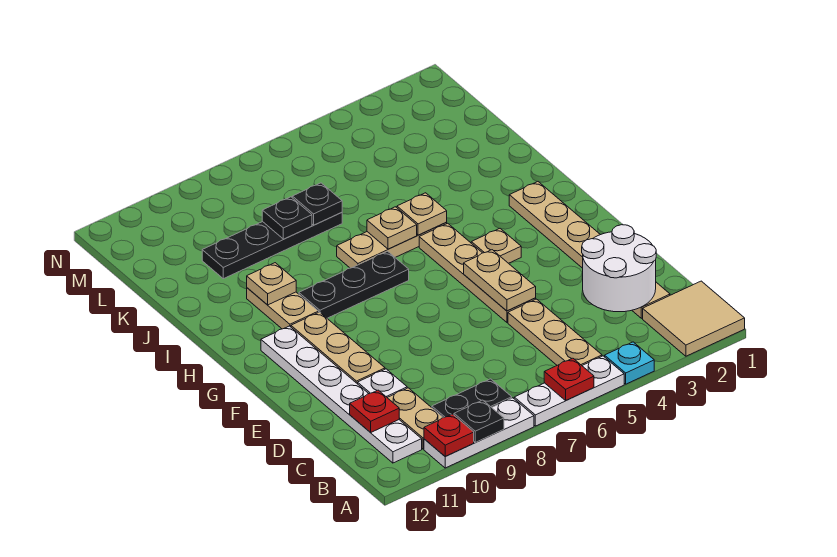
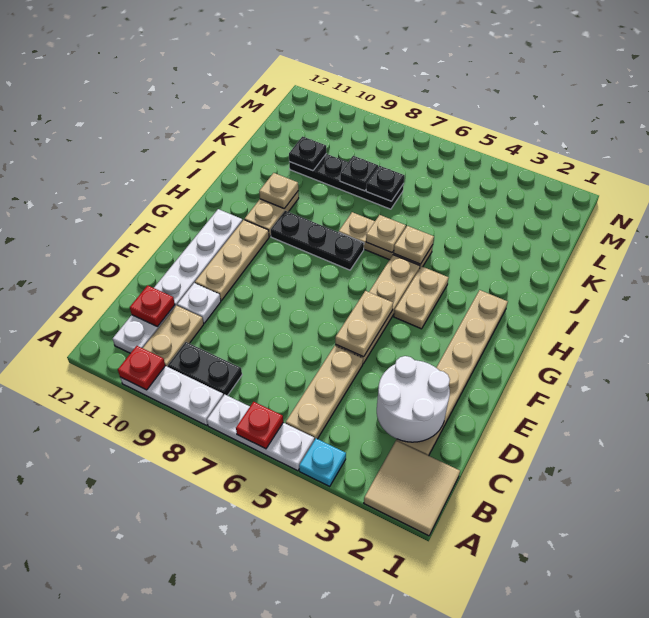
black plate A9 level 2 -> black plate K10 level 2
tan plate G4 level 1 -> tan plate G4:H4 level 1

